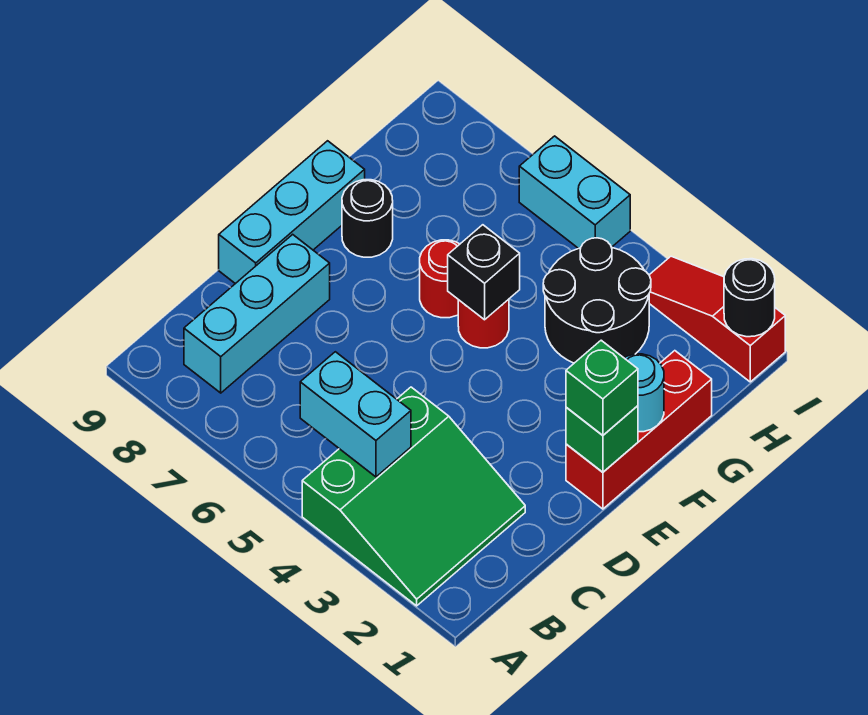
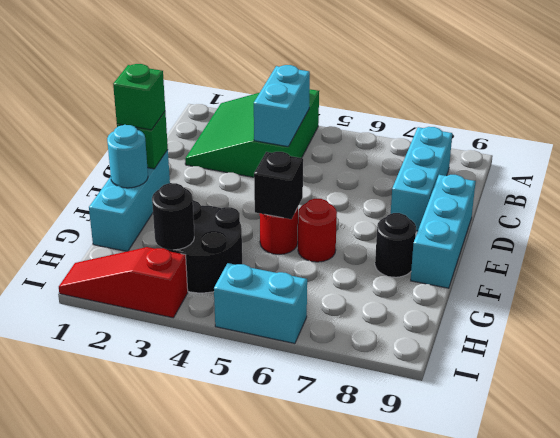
cyan brick B4:B5 level 2 -> cyan brick B4:C4 level 2
red brick E1:G1 level 1 -> cyan brick E1:G1 level 1
red slope I1:I3 level 1 top 1 -> red slope I1:I3 level 1 top 3
black round brick I1 level 2 -> black round brick H3 level 2

